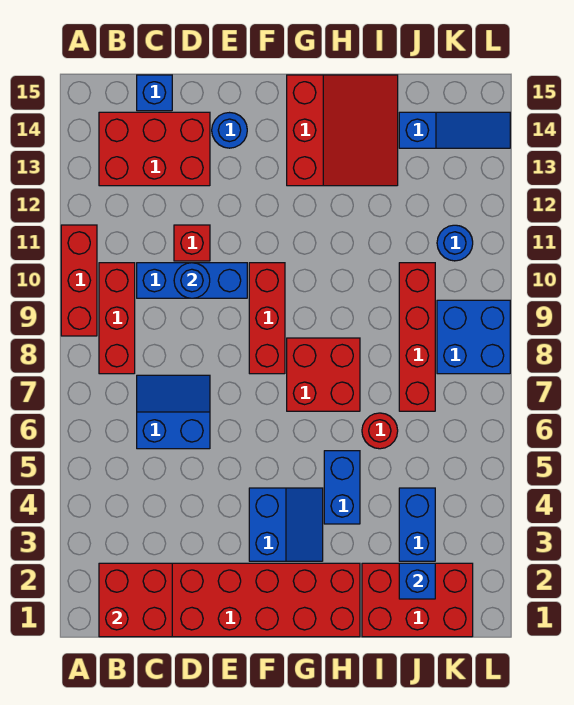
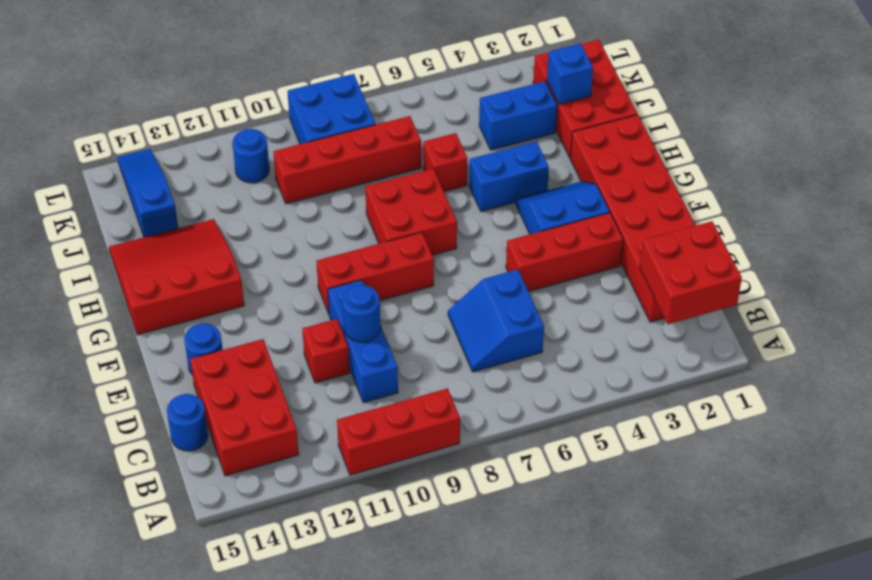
red brick B8:B10 level 1 -> red brick E3:E5 level 1
blue brick C15 level 1 -> blue round brick C15 level 1
red round brick I6 level 1 -> red brick I6 level 1

